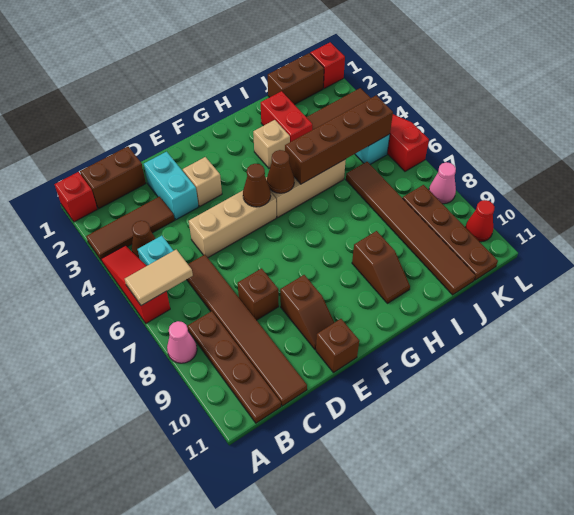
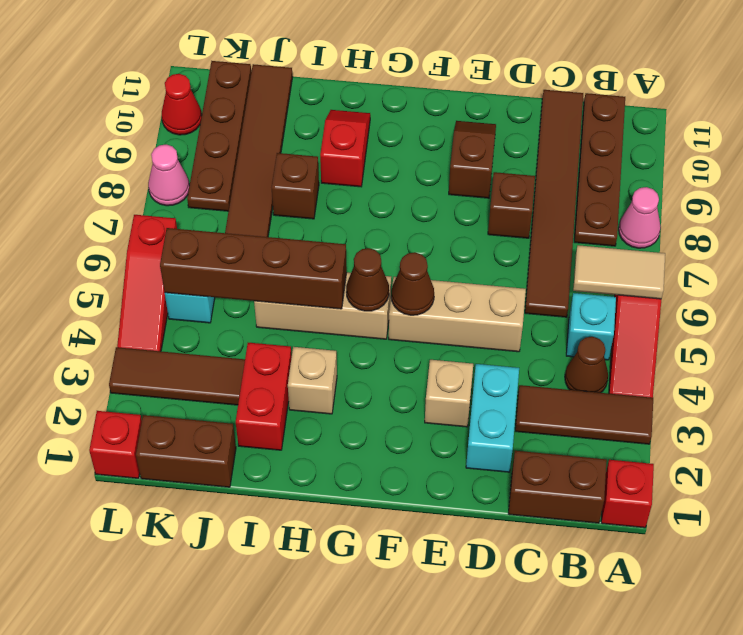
brown brick E11 level 1 -> brown brick I8 level 1
brown slope H9:H10 level 1 top 9 -> red slope H9:H10 level 1 top 9

